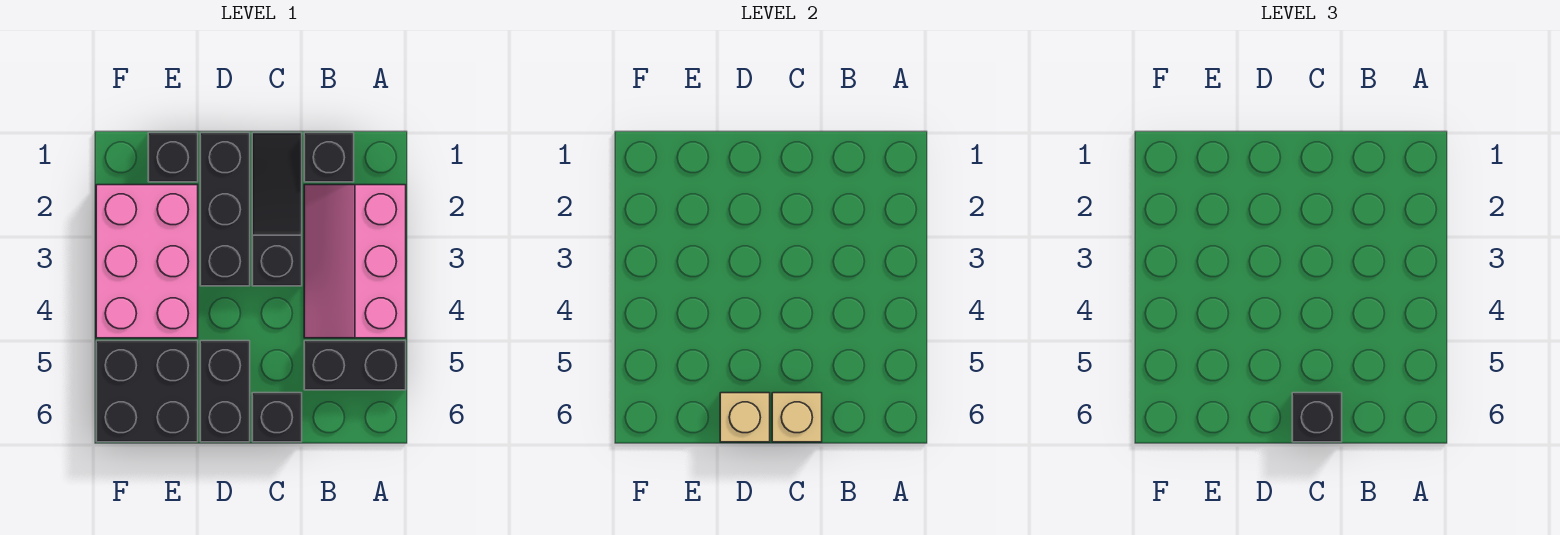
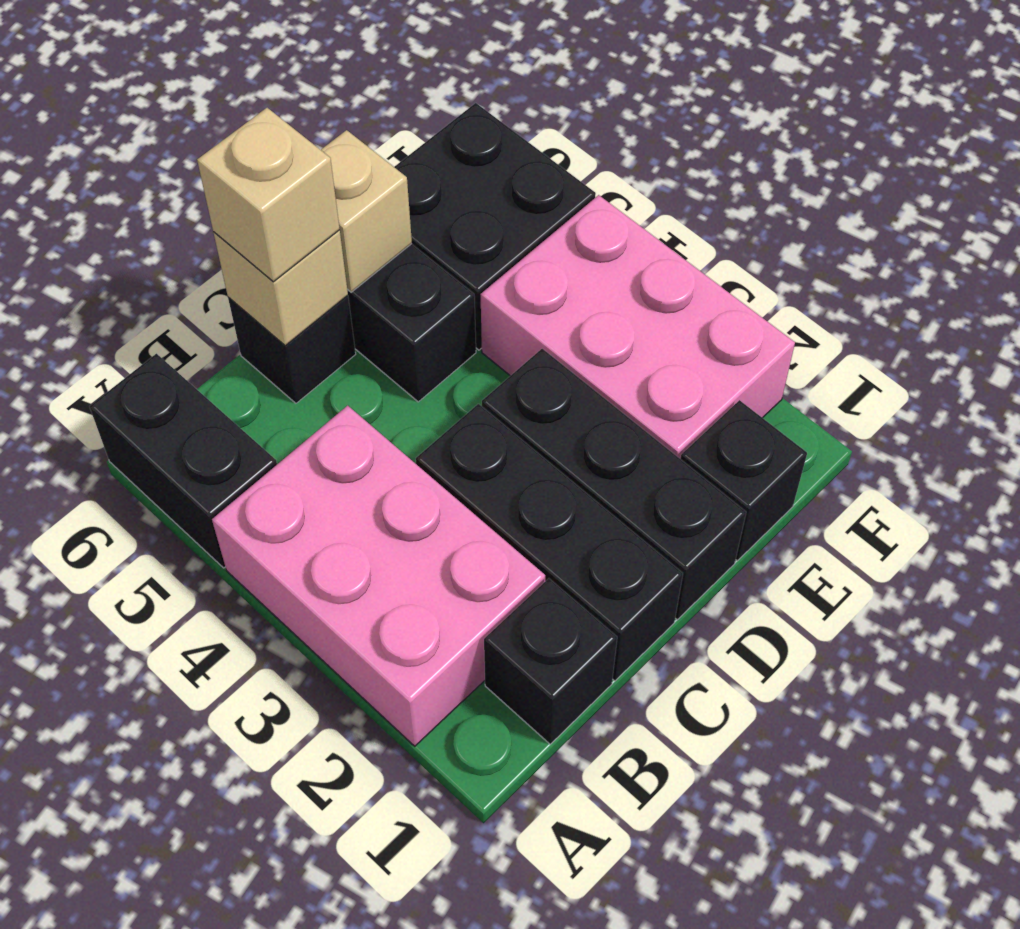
pink slope A2:B4 level 1 top A -> pink brick A2:B4 level 1
black brick A5:B5 level 1 -> black brick A5:A6 level 1
black slope C1:C3 level 1 top 3 -> black brick C1:C3 level 1
black brick C6 level 3 -> tan brick C6 level 3

